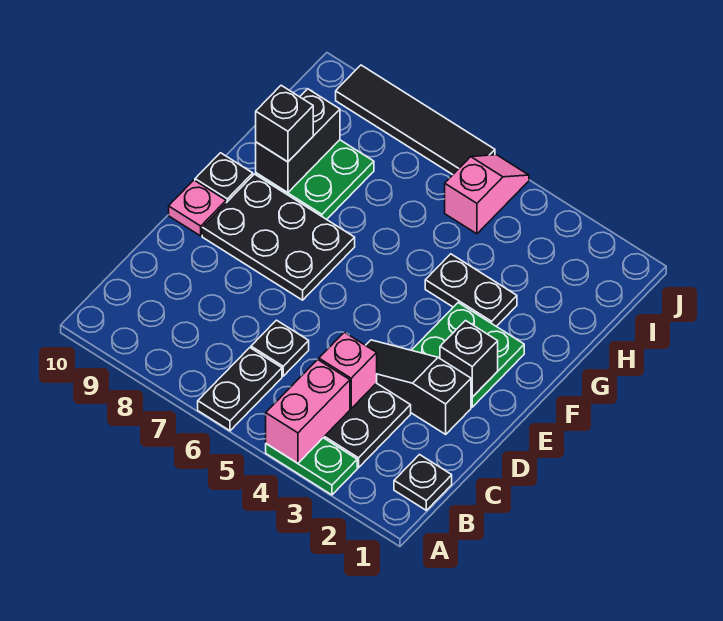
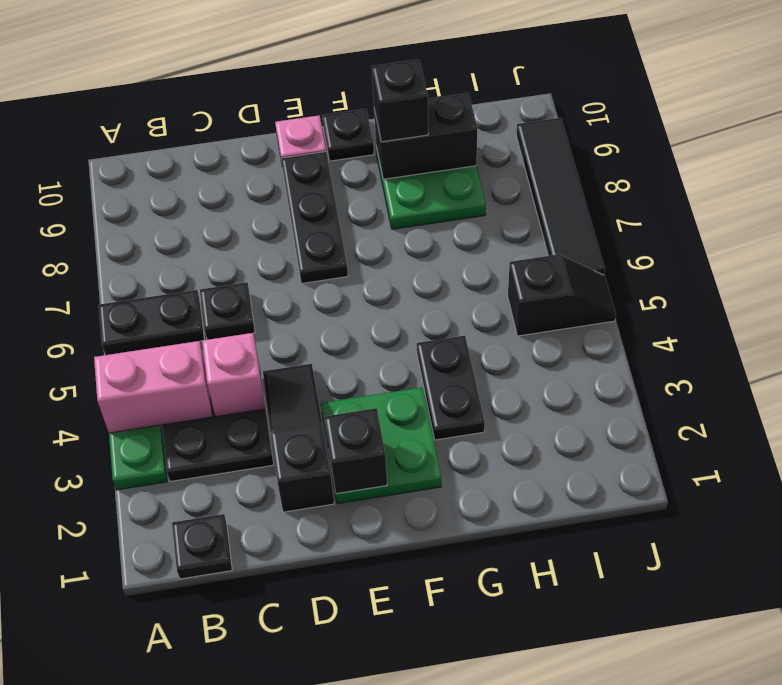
black plate E7:F9 level 1 -> black plate E7:E9 level 1
pink slope I5:J5 level 1 top I -> black slope I5:J5 level 1 top I

